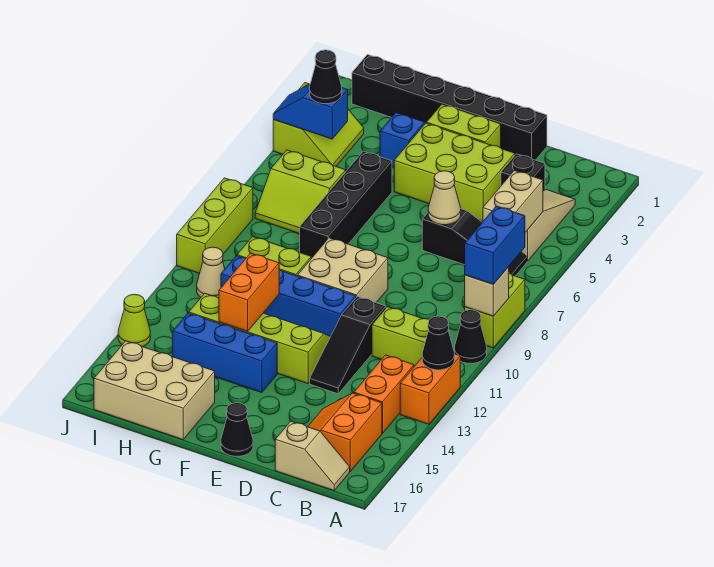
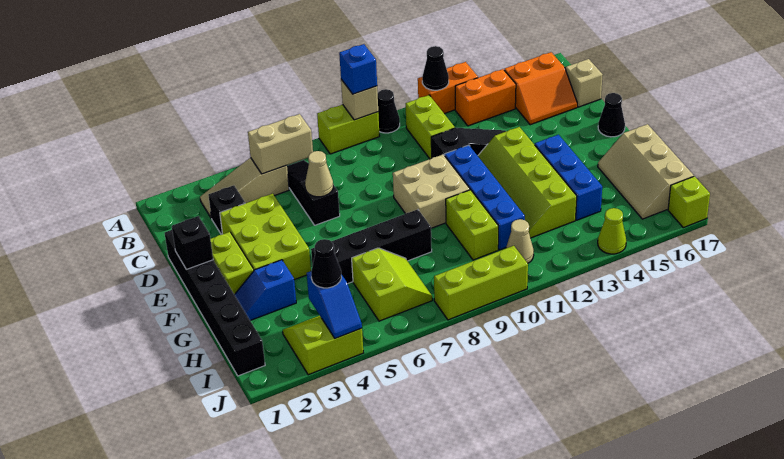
blue brick A8:A9 level 3 -> blue brick A9 level 3
none -> black brick E1 level 2
orange brick G12:G13 level 2 -> none
tan brick G16:I17 level 1 -> tan slope G16:I17 level 1 top 17
none -> lime brick J17 level 1

